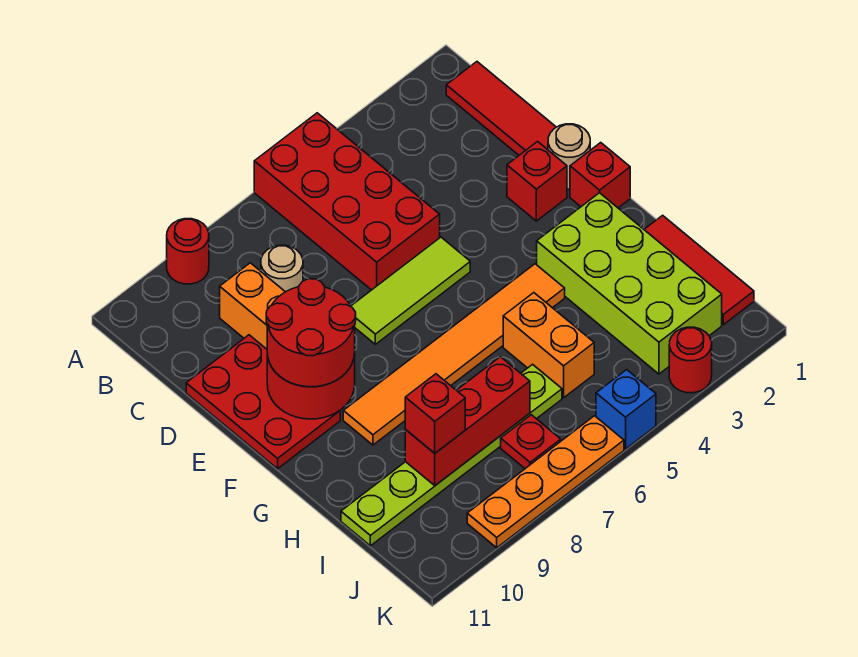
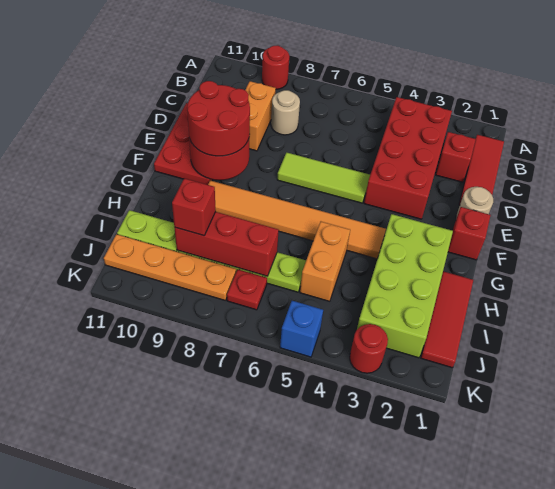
red brick A5:D6 level 1 -> red brick B3:E4 level 1
red brick E2 level 1 -> red brick C2 level 1
orange plate K6:K9 level 1 -> orange plate J8:J11 level 1

